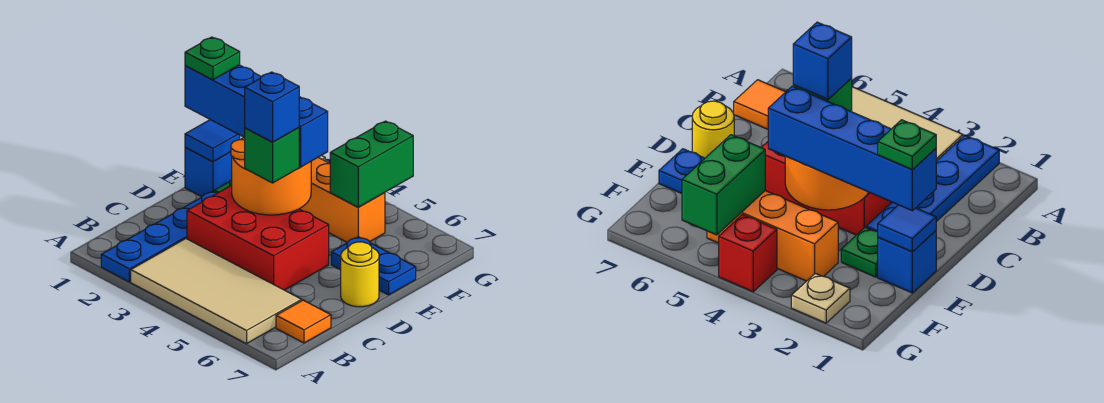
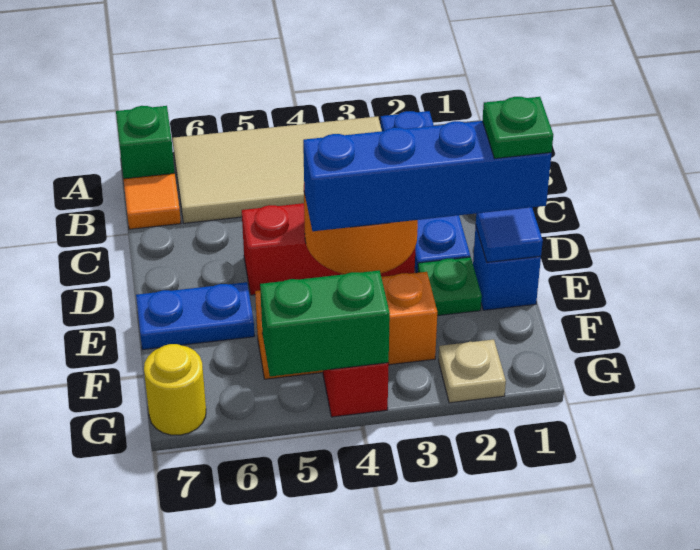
red brick C3:D5 level 1 -> red brick D3:D5 level 1
green brick D4 level 3 -> green brick A7 level 1
blue brick D4 level 4 -> none
yellow round brick D7 level 1 -> yellow round brick G7 level 1
green brick F5:G5 level 2 -> green brick G4:G5 level 2

